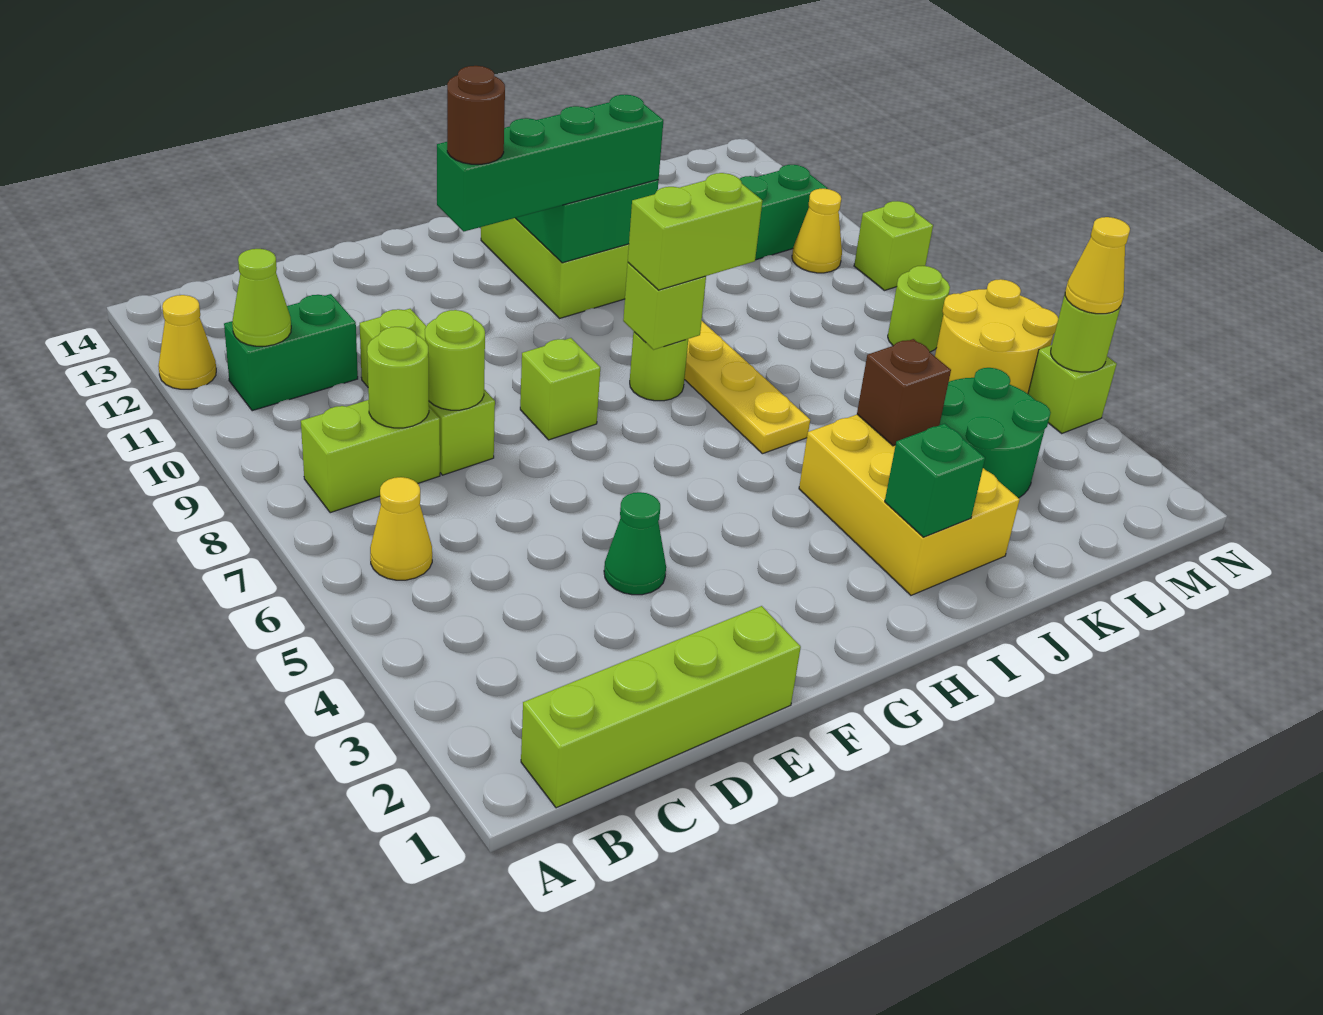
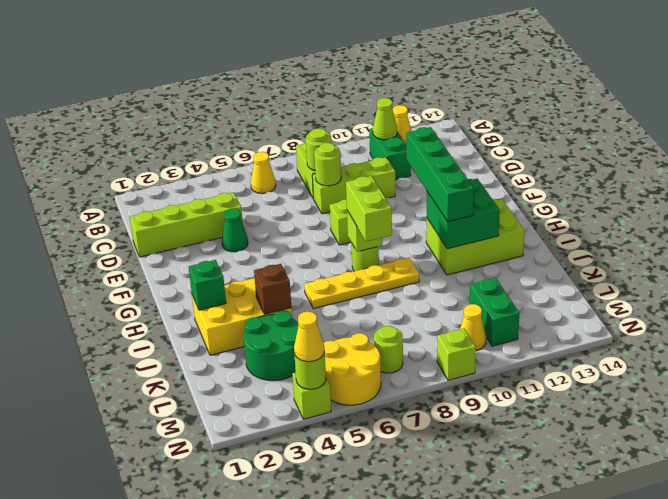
lime brick B1:E1 level 1 -> lime brick D1:D4 level 1
brown round brick F11 level 4 -> none

